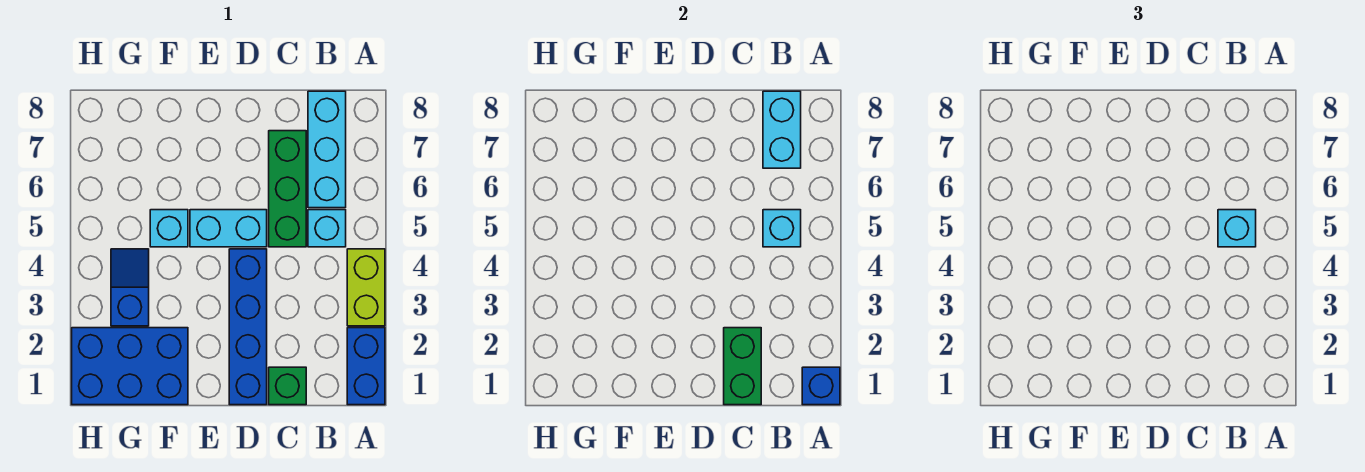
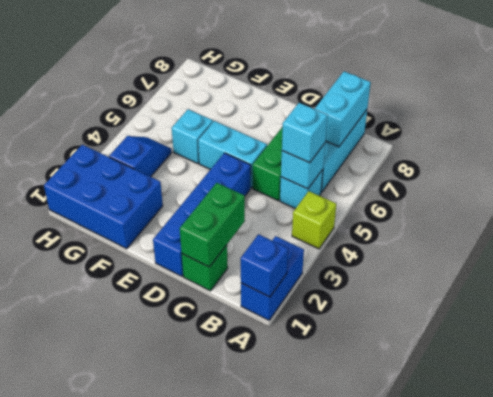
lime brick A3:A4 level 1 -> lime brick A4 level 1

